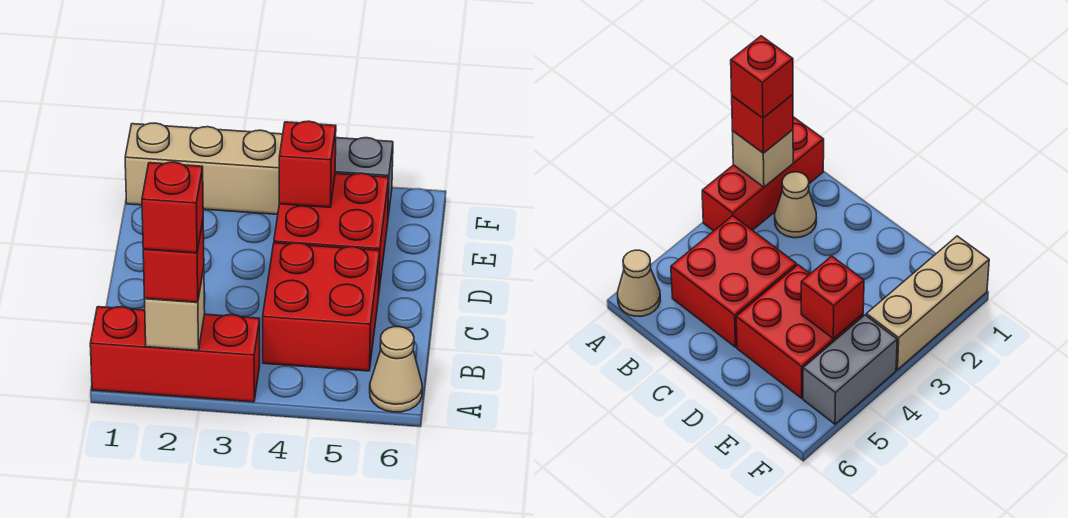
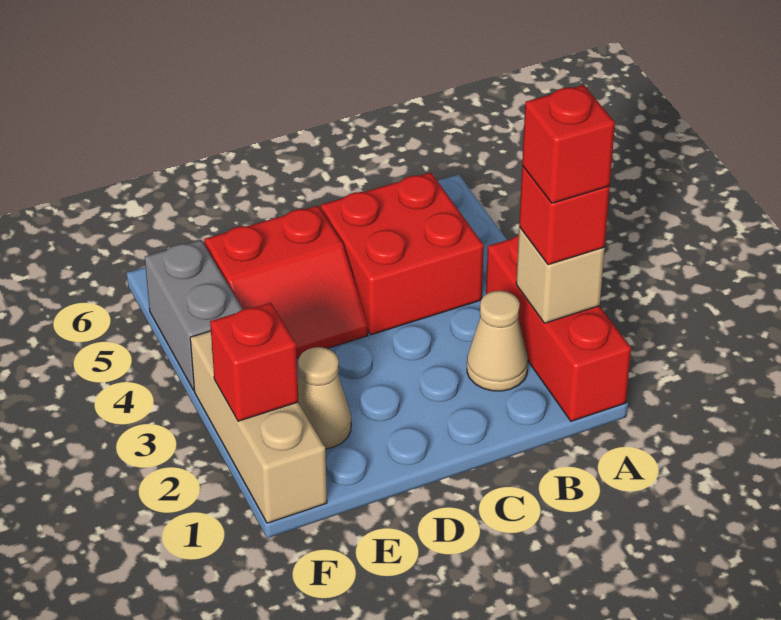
tan cone A6 level 1 -> tan cone E2 level 1
red brick D4:E5 level 1 -> red slope D4:E5 level 1 top 5
red brick E4 level 2 -> red brick F2 level 2

